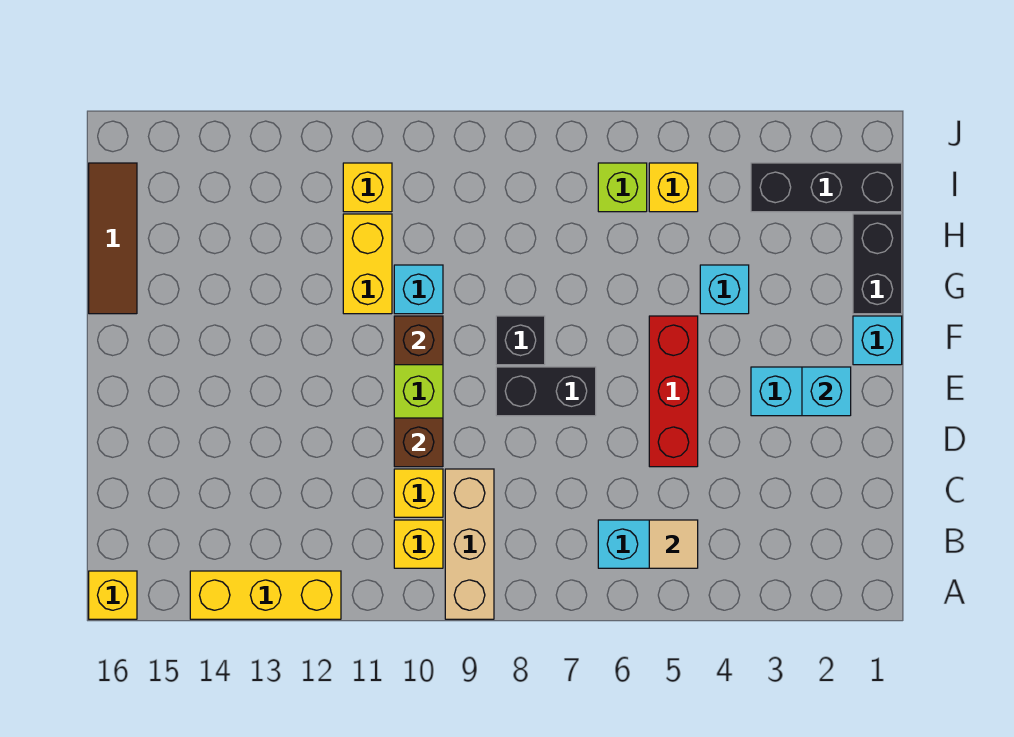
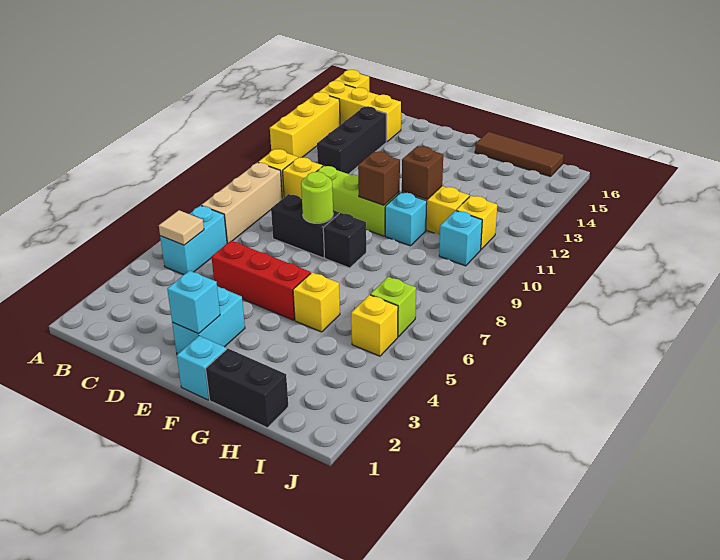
tan brick A9:C9 level 1 -> tan brick B7:B9 level 1
none -> yellow brick A15:C15 level 1
brown brick D10 level 2 -> brown brick G11 level 2
black brick E7:E8 level 1 -> black brick D8:E8 level 1
none -> lime round brick E8 level 2
cyan brick G4 level 1 -> cyan brick I10 level 1
none -> yellow brick G5 level 1
black brick I1:I3 level 1 -> black brick C12:C14 level 1

